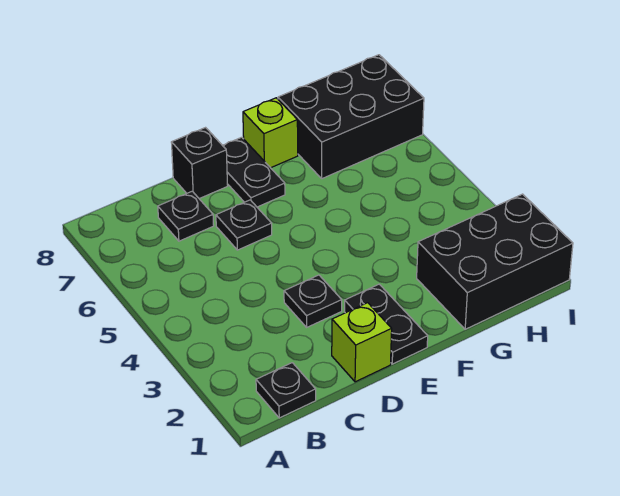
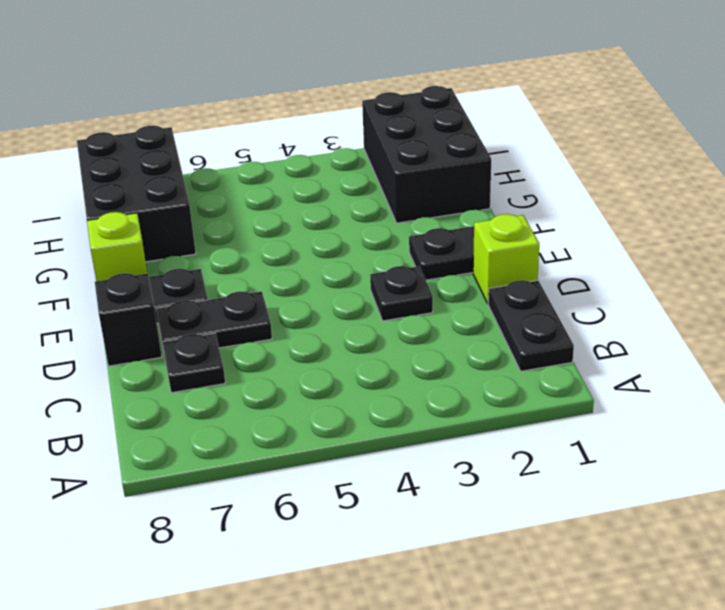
black plate B1 level 1 -> black plate B1:C1 level 1
black plate D6 level 1 -> black plate D6:D7 level 1

